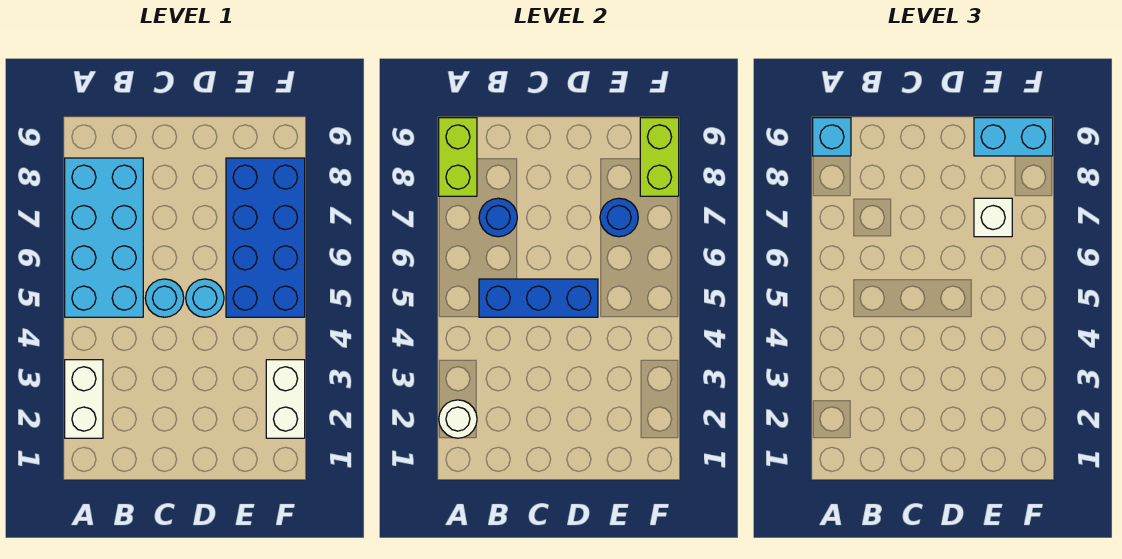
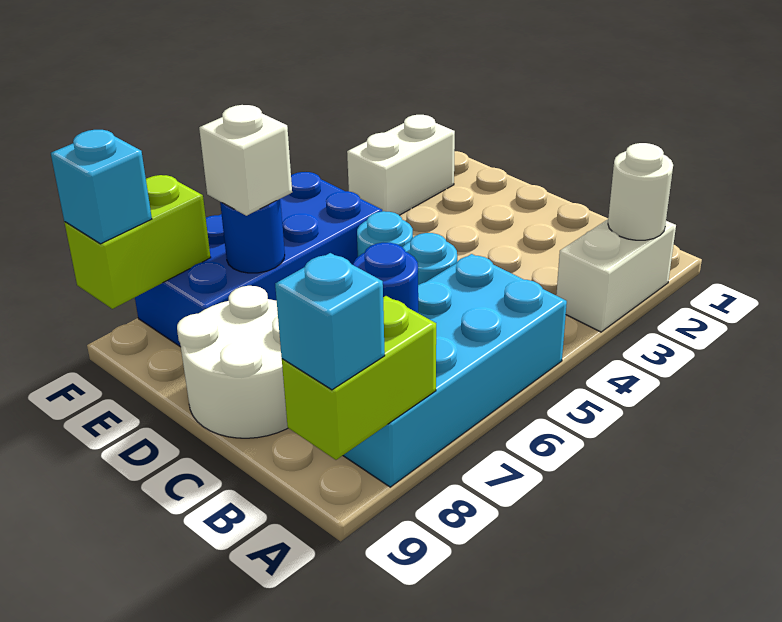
blue brick B5:D5 level 2 -> none
none -> white round brick C8:D9 level 1
cyan brick E9:F9 level 3 -> cyan brick F9 level 3

